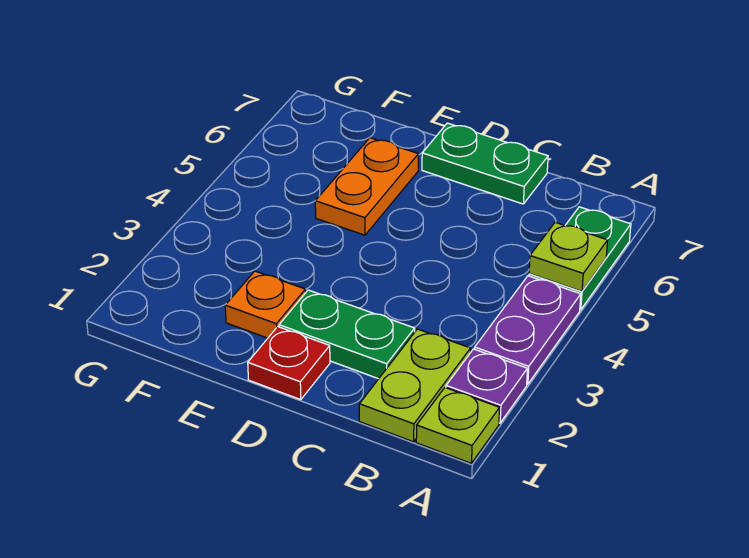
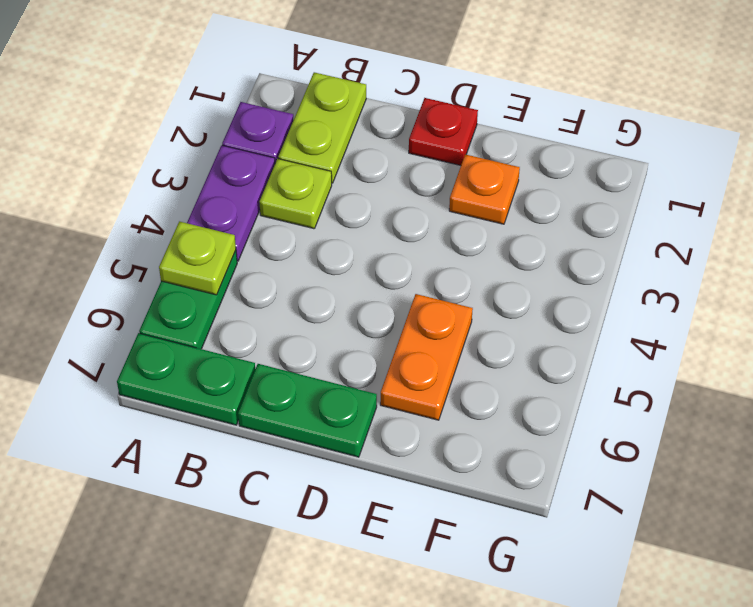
lime plate A1 level 1 -> lime plate B3 level 1
green plate C2:D2 level 1 -> green plate A7:B7 level 1

